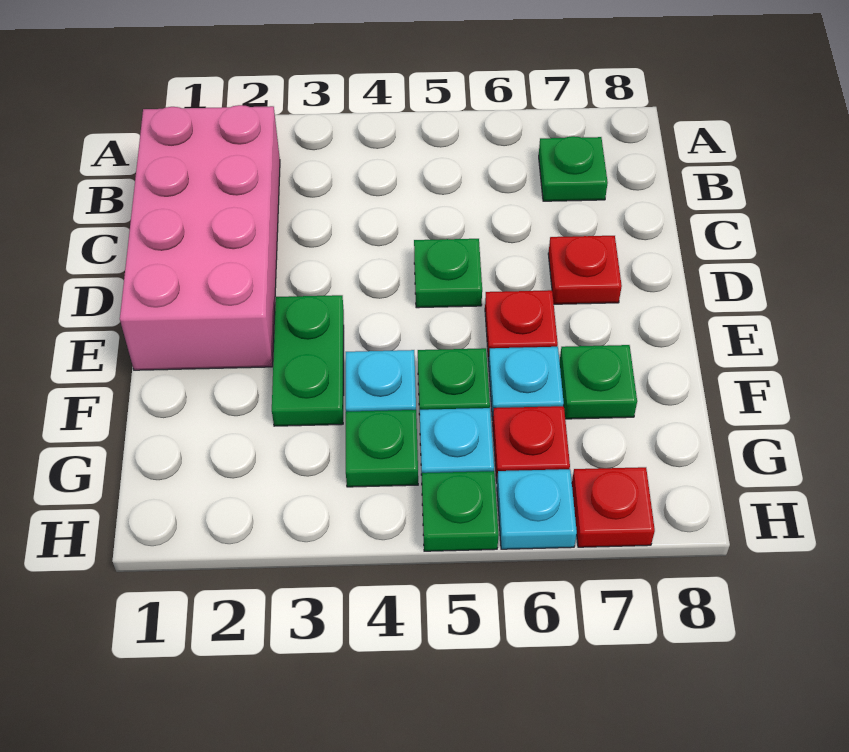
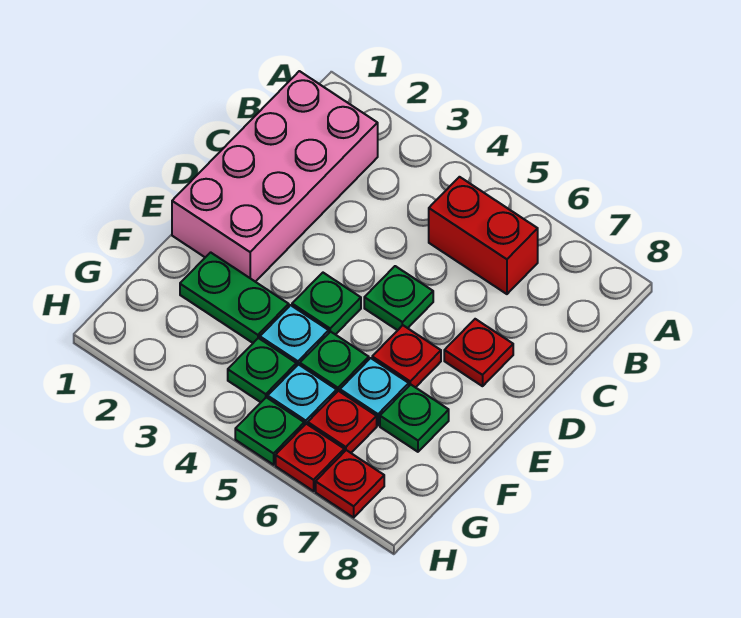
none -> red brick B5:B6 level 1
green plate B7 level 1 -> green plate E4 level 1
green plate E3:F3 level 1 -> green plate F2:F3 level 1
cyan plate H6 level 1 -> red plate H6 level 1

